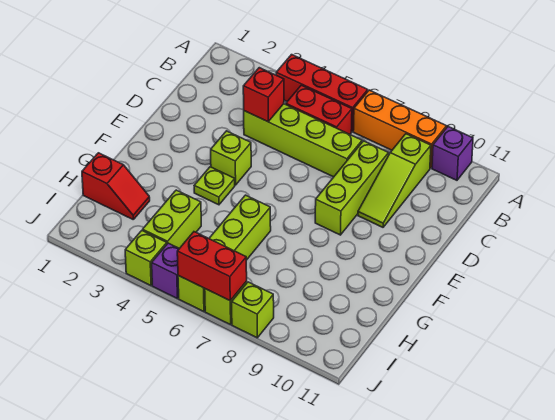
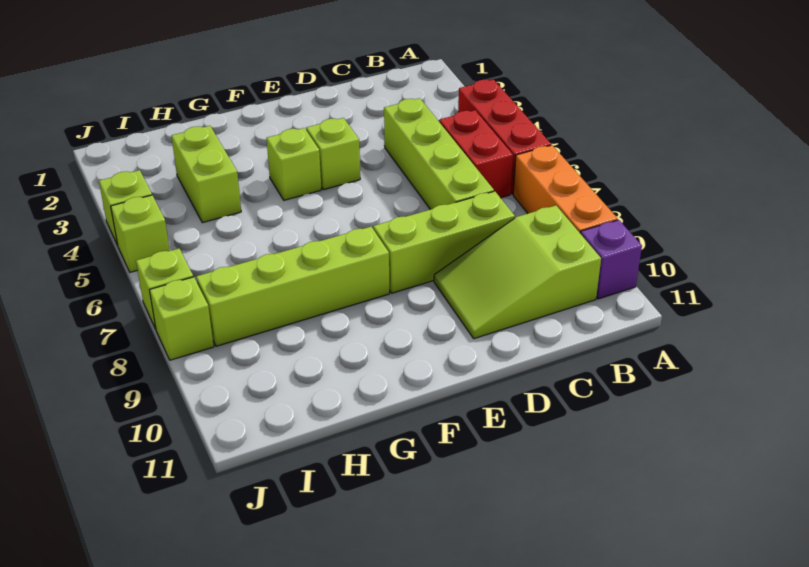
lime slope B9:D9 level 1 top B -> lime slope B9:D10 level 1 top B
red brick C4 level 2 -> none
lime plate F4 level 1 -> lime brick F4 level 1
lime brick G6:J6 level 1 -> lime brick F8:I8 level 1
red slope H1:H2 level 1 top 1 -> none
lime brick H4:I4 level 1 -> lime brick H3:H4 level 1
purple brick J5 level 1 -> lime brick J5 level 1
red brick J6:J7 level 2 -> none

